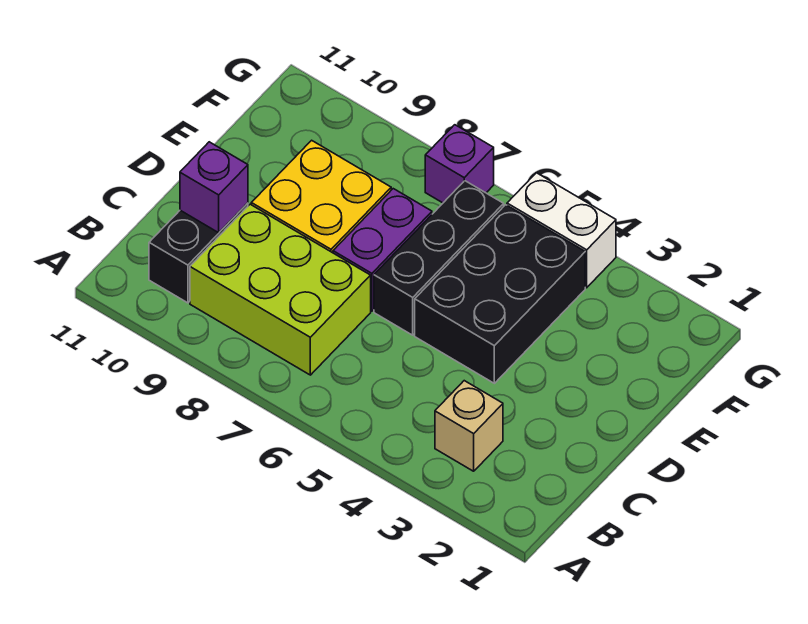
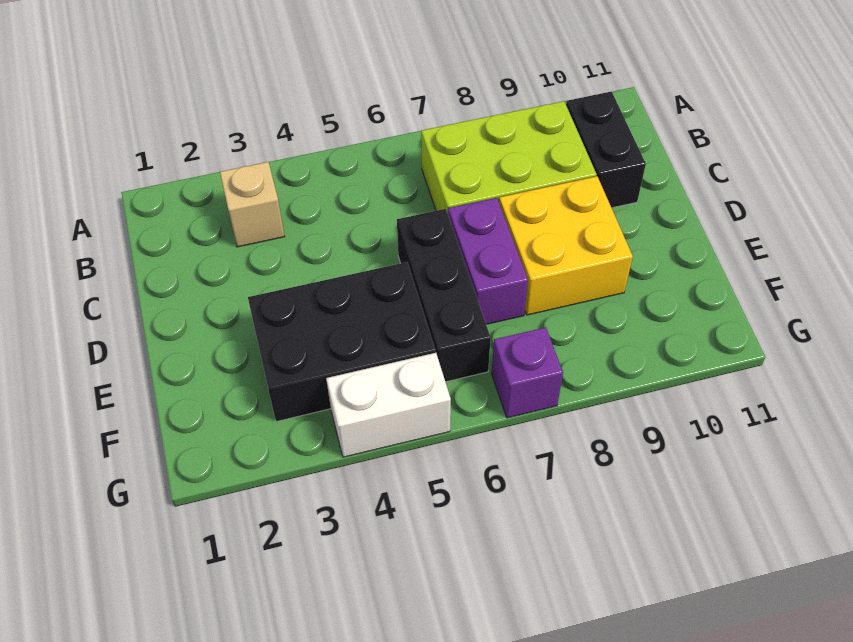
purple brick C10 level 2 -> none
black brick D4:F5 level 1 -> black brick E3:F5 level 1

